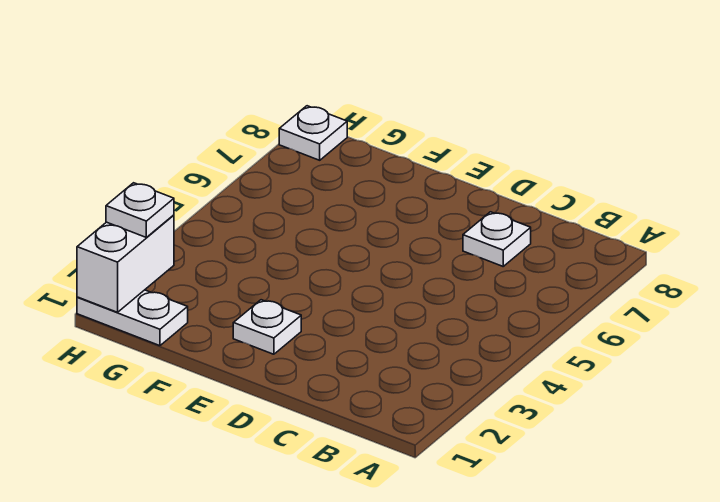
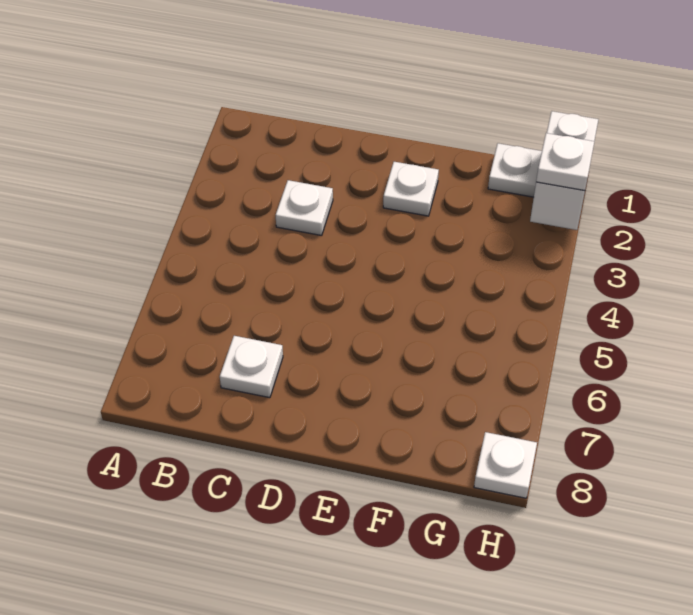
none -> white plate C3 level 1

